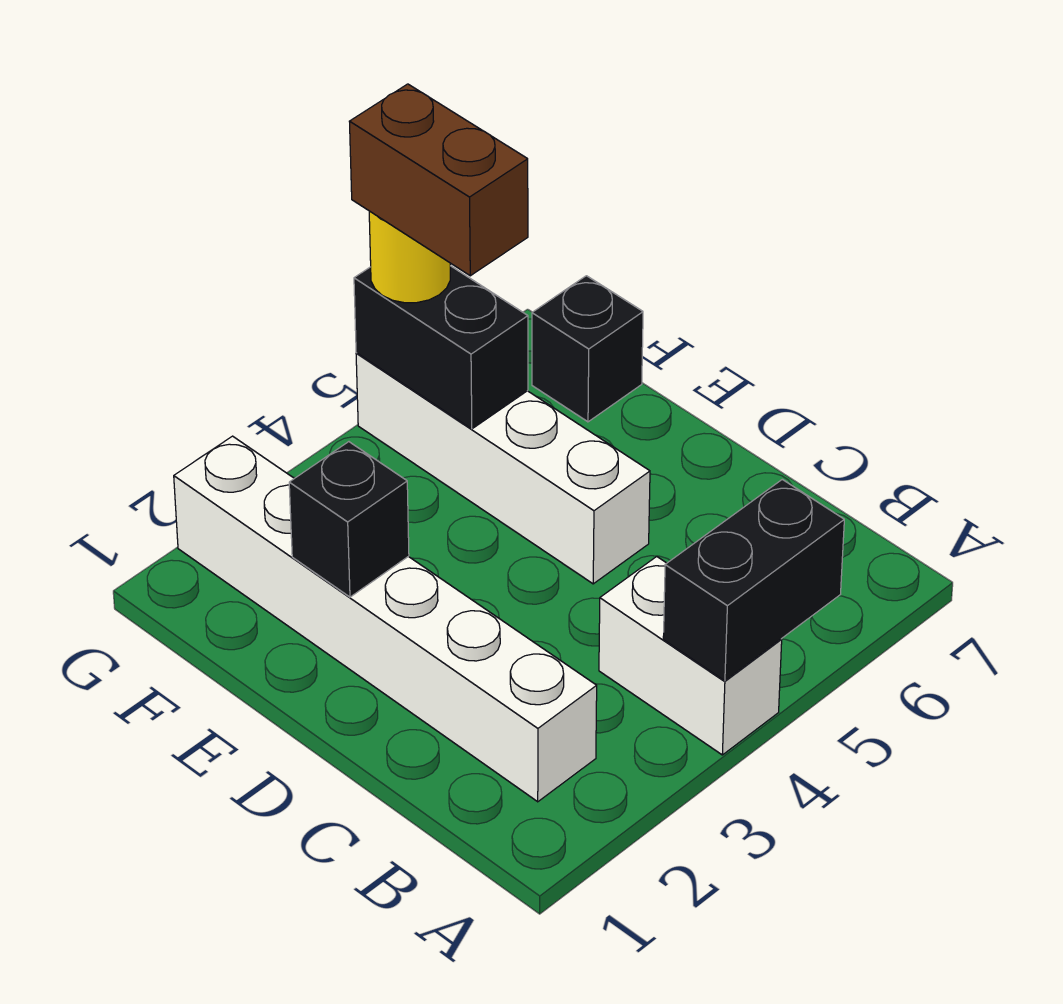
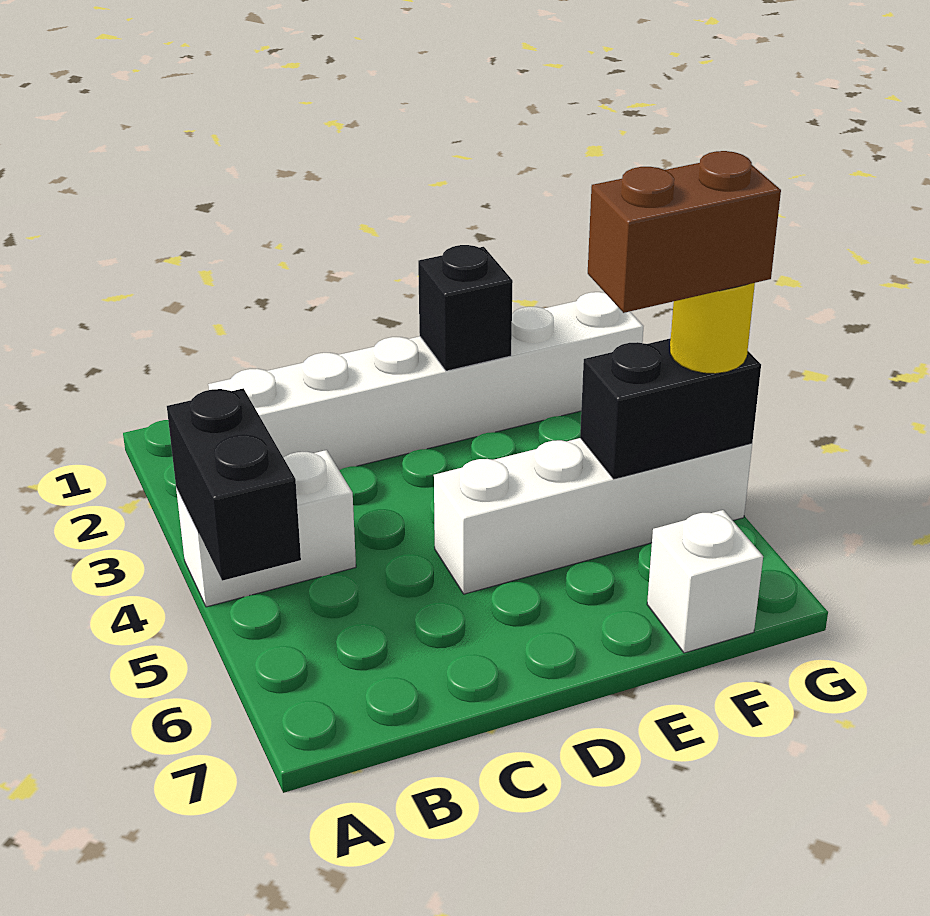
black brick F7 level 1 -> white brick F7 level 1

